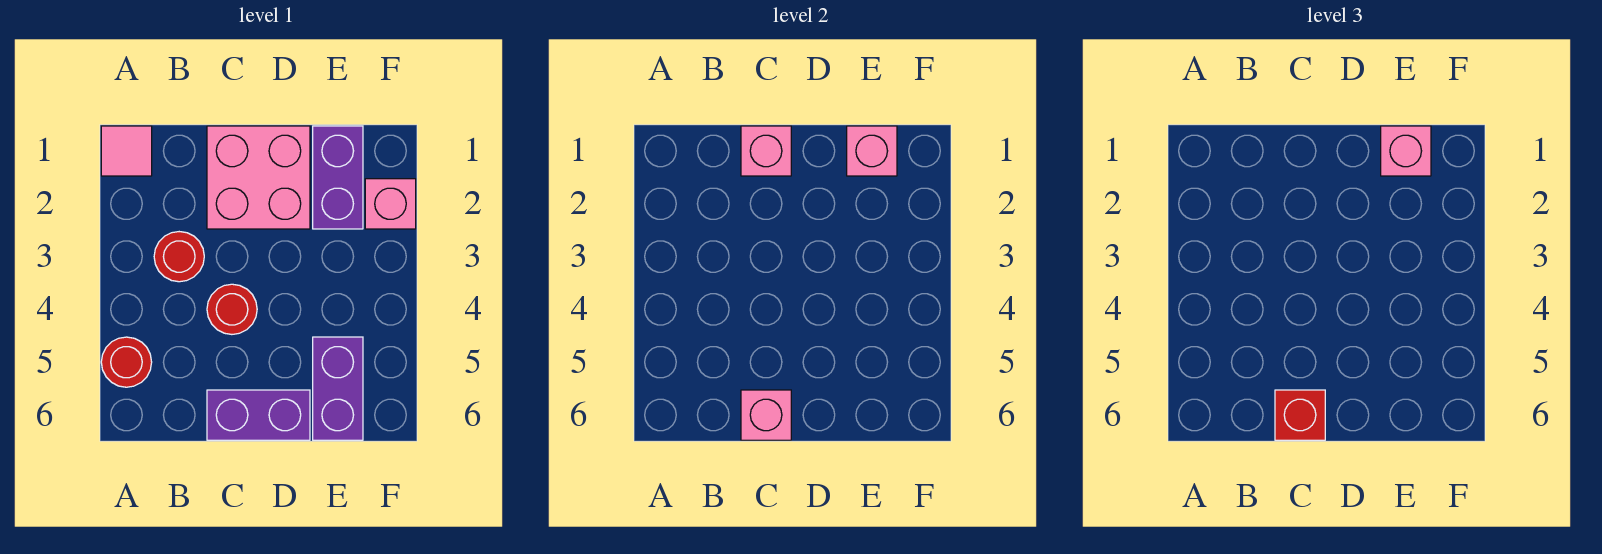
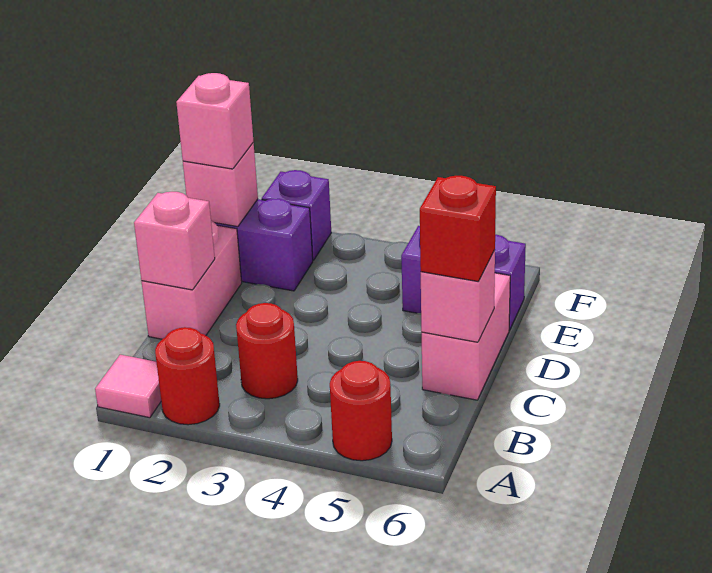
pink brick C1:D2 level 1 -> pink brick C1:D1 level 1
red round brick C4 level 1 -> red round brick A2 level 1
purple brick C6:D6 level 1 -> pink brick C6:D6 level 1
pink brick F2 level 1 -> purple brick F2 level 1

